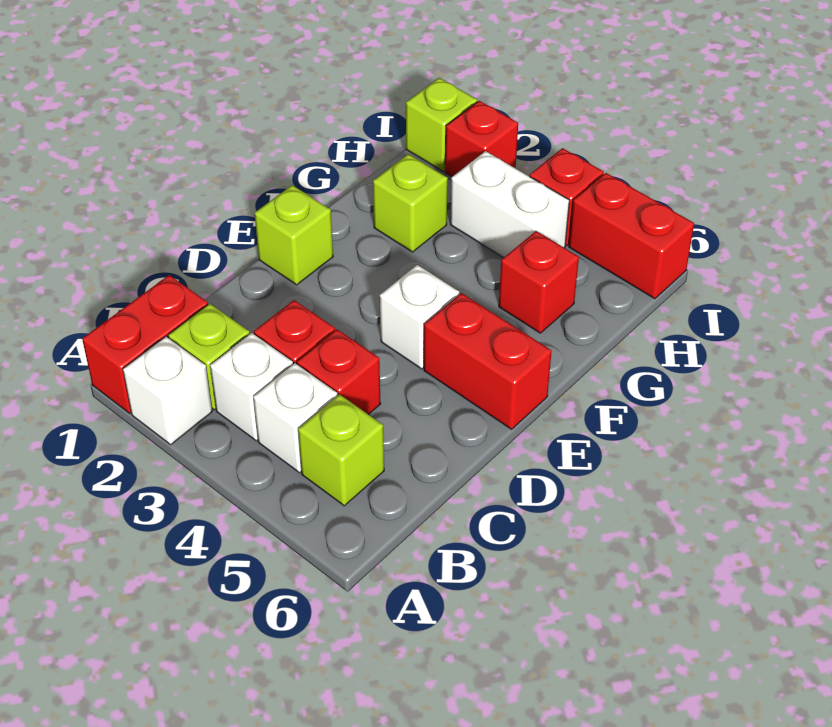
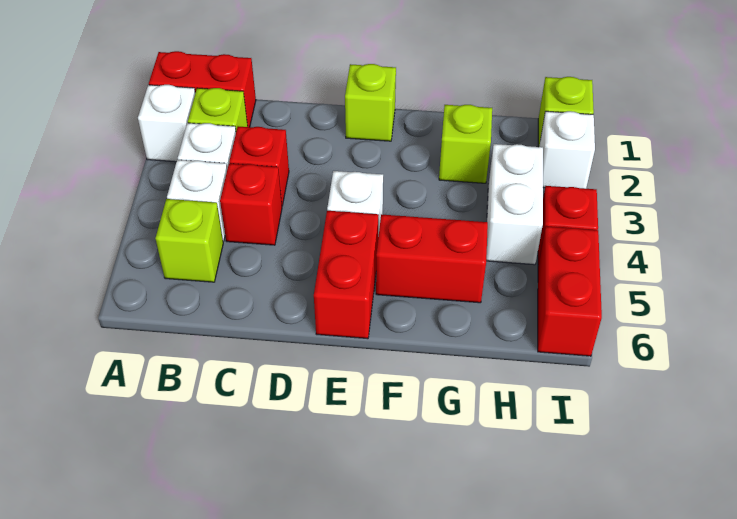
red brick G5 level 1 -> red brick F5:G5 level 1
red brick I2 level 1 -> white brick I2 level 1

